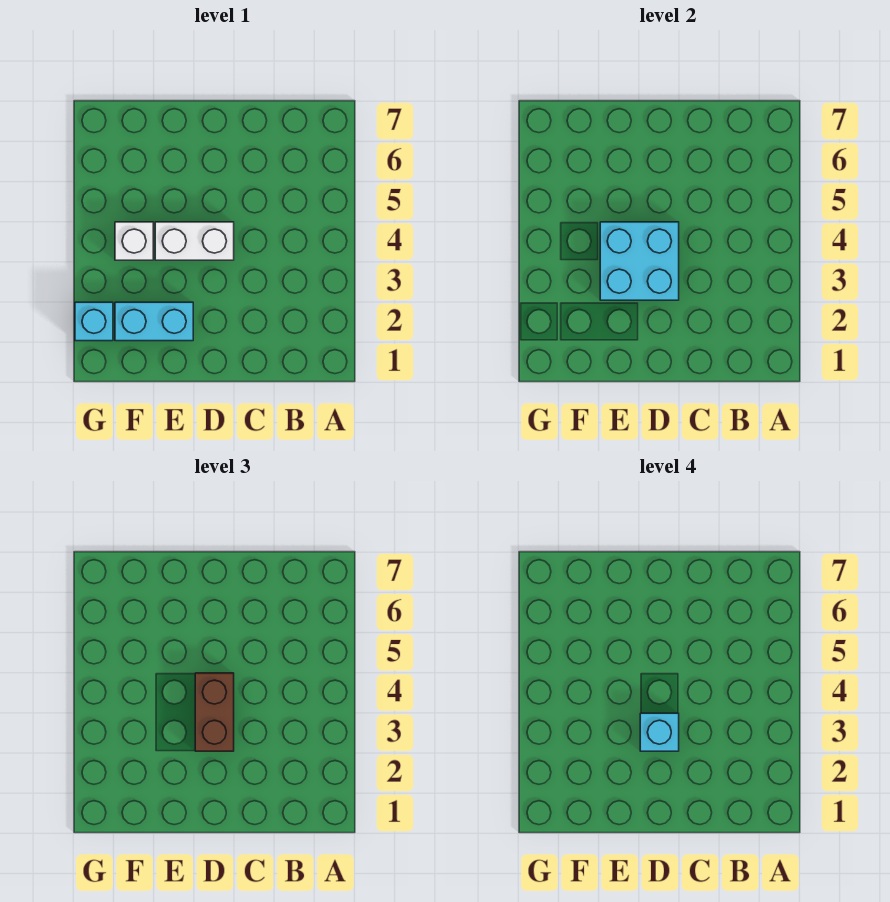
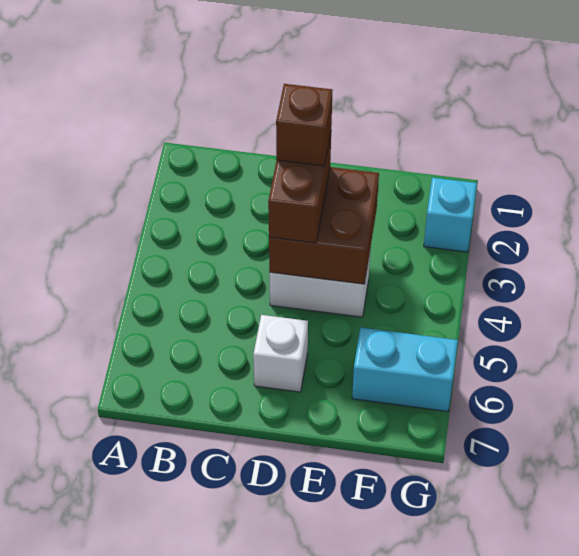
cyan brick D3:E4 level 2 -> brown brick D3:E4 level 2
cyan brick D3 level 4 -> brown brick D3 level 4
cyan brick E2:F2 level 1 -> cyan brick F6:G6 level 1
white brick F4 level 1 -> white brick D6 level 1

